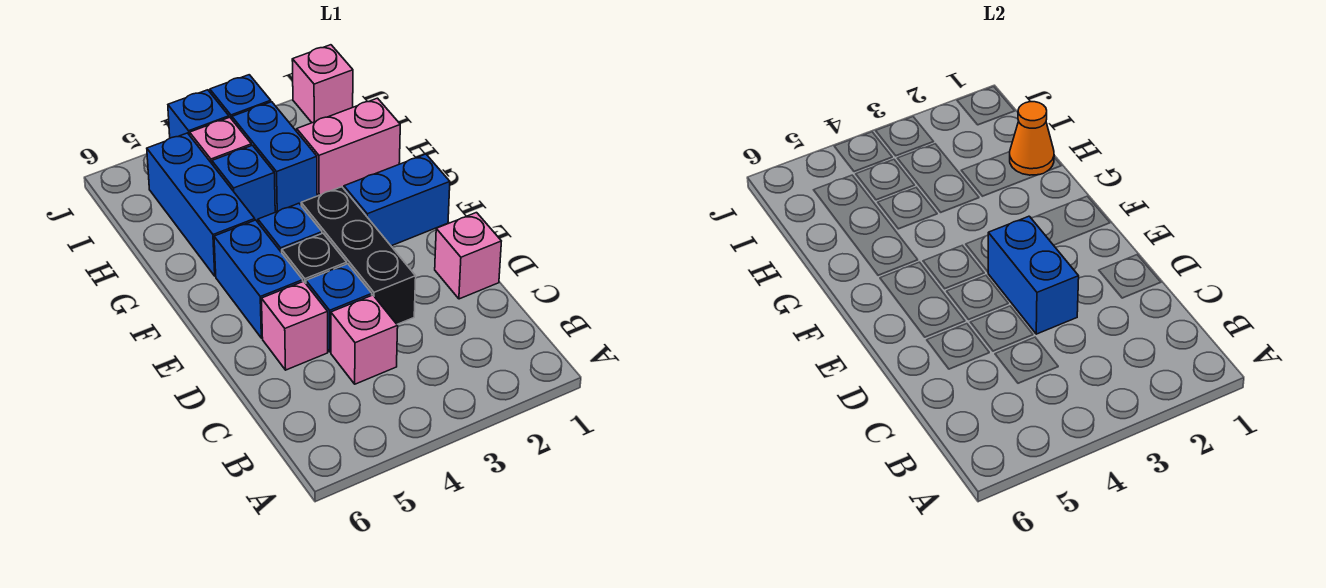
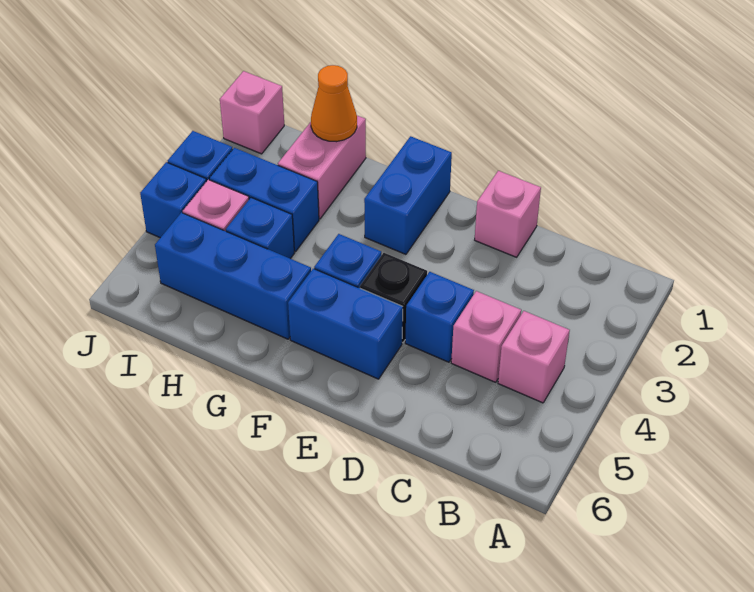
black brick D3:F3 level 1 -> none
blue brick D3:E3 level 2 -> none
pink brick D5 level 1 -> pink brick B4 level 1

